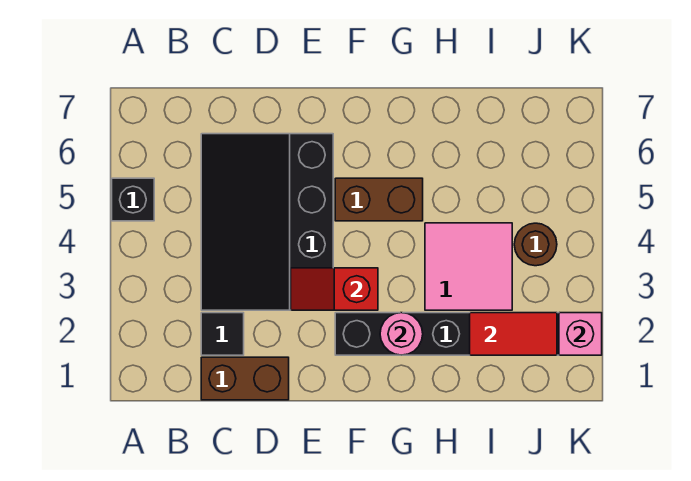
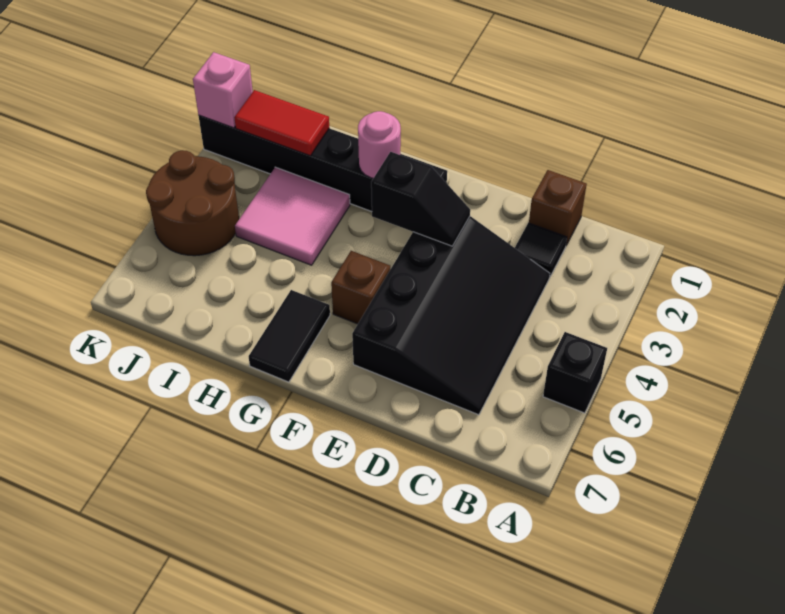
brown brick C1:D1 level 1 -> brown brick C1 level 1
red slope E3:F3 level 2 top F -> black slope E3:F3 level 2 top F
brown brick F5:G5 level 1 -> brown brick F5 level 1
none -> black tile G6:G7 level 1
brown round brick J4 level 1 -> brown round brick J4:K5 level 1

